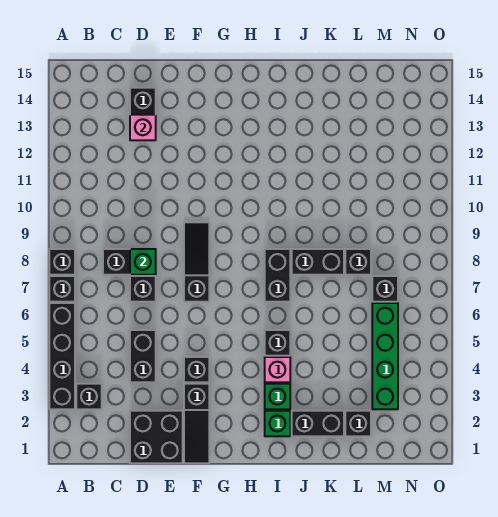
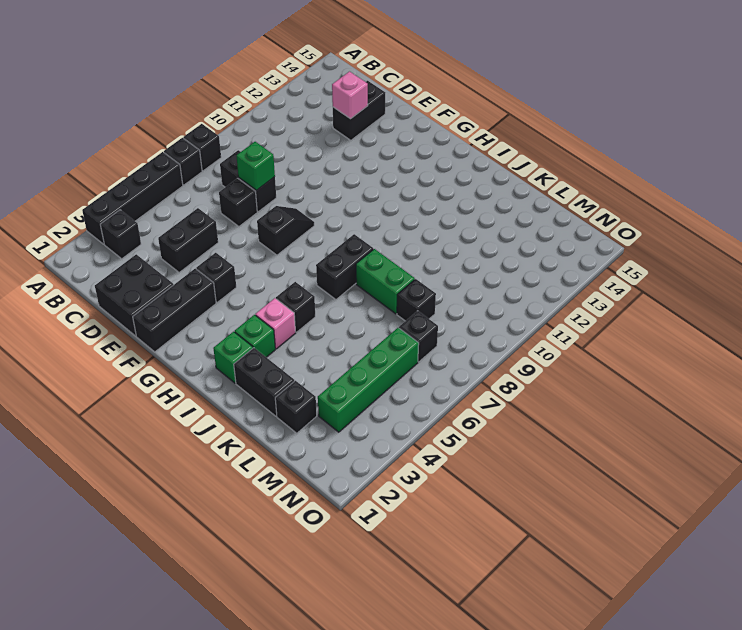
black slope F1:F3 level 1 top 3 -> black brick F1:F3 level 1
black slope F7:F9 level 1 top 7 -> black slope F7:F8 level 1 top 7
black brick J8:K8 level 1 -> green brick J8:K8 level 1

